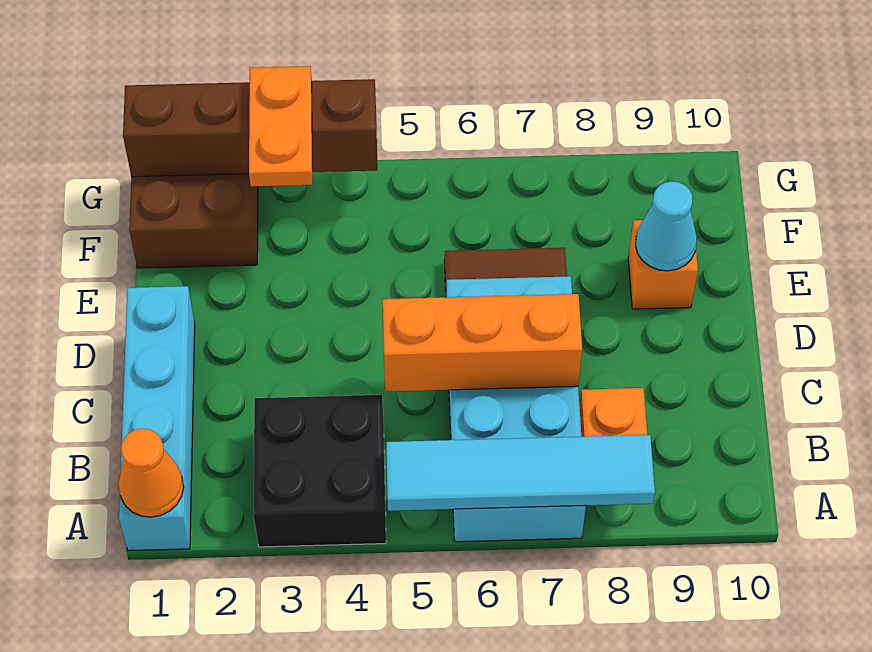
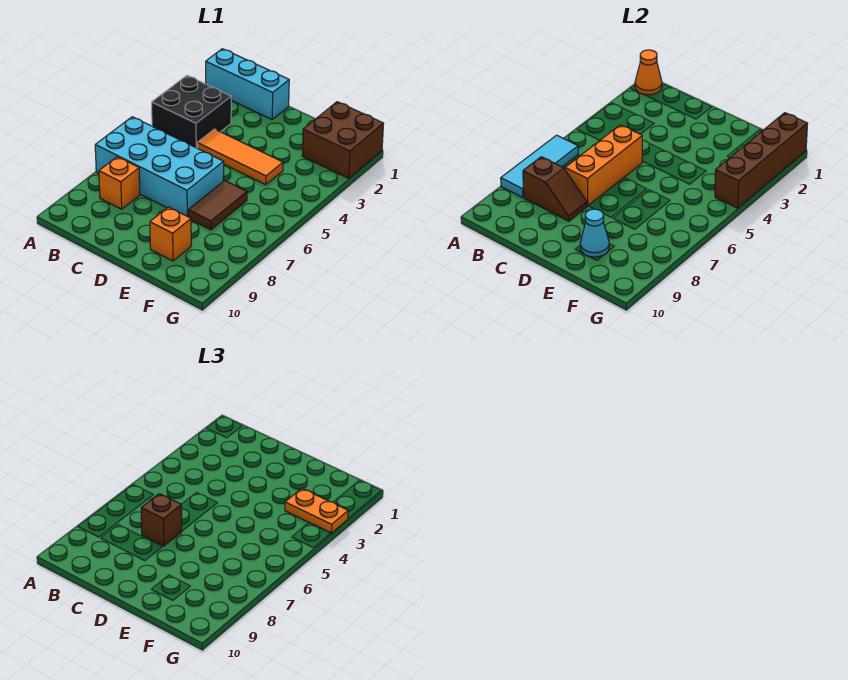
cyan brick A1:D1 level 1 -> cyan brick A1:C1 level 1
cyan tile A5:A8 level 2 -> cyan tile A6:A8 level 2
none -> brown slope B8:C8 level 2 top B
none -> orange tile C4:E4 level 1
none -> brown brick C7 level 3

